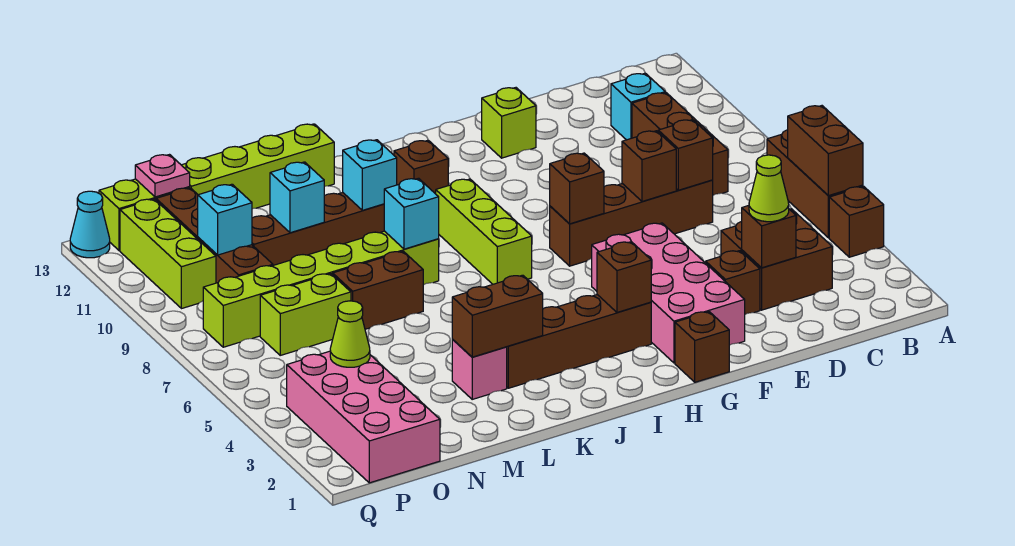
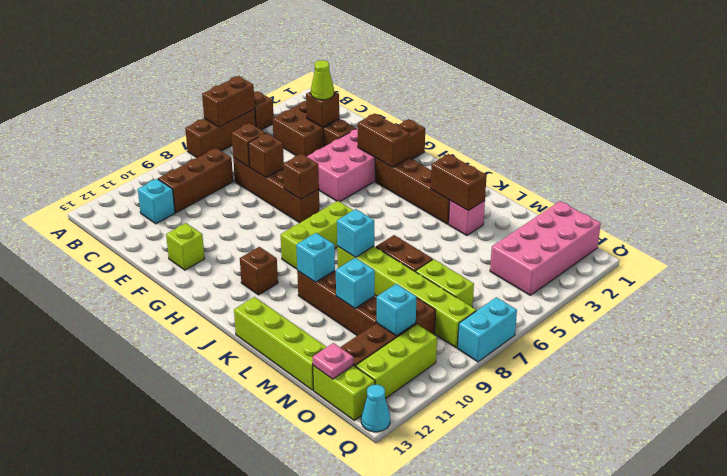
brown brick H3 level 2 -> brown brick G3:H3 level 2
lime cone O4 level 2 -> none
none -> cyan brick Q7:Q8 level 1

